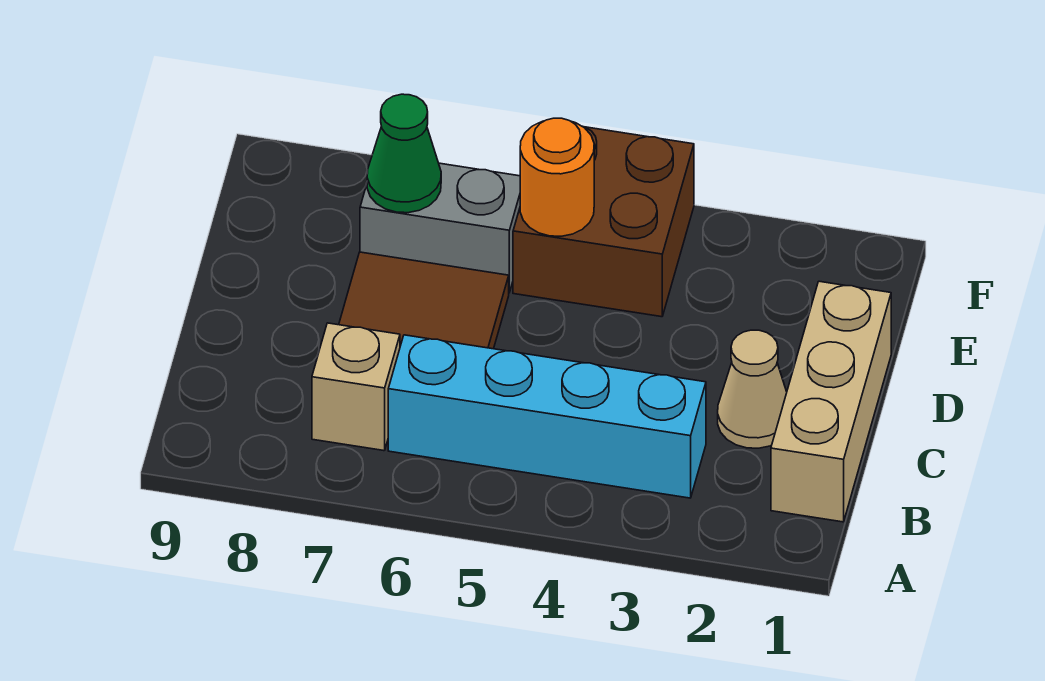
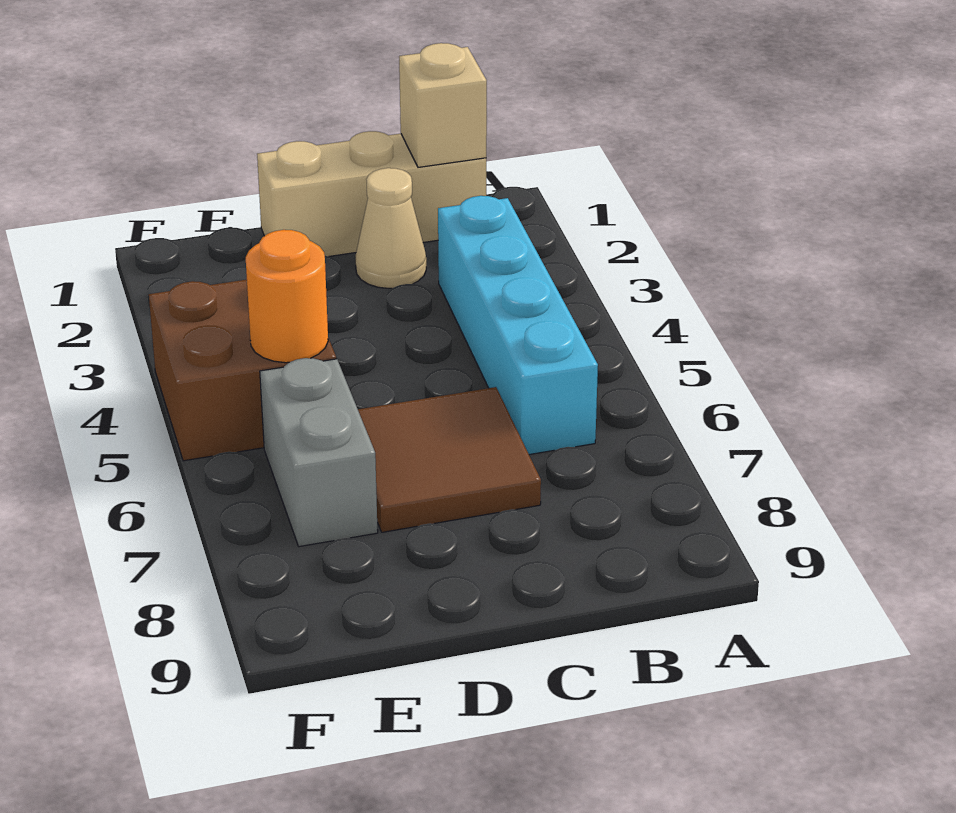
tan brick B7 level 1 -> tan brick B1 level 2
green cone E7 level 2 -> none

